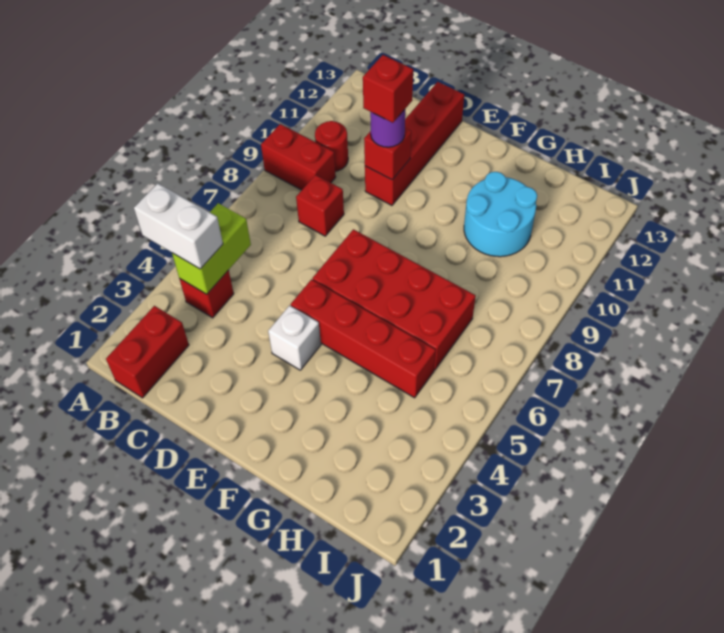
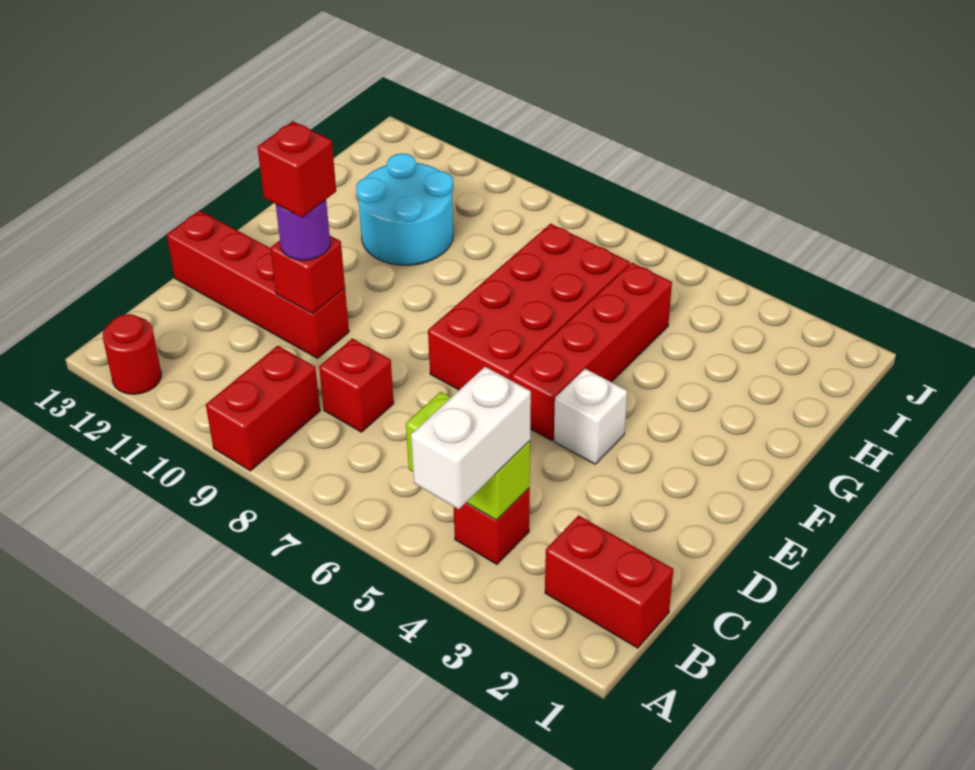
red round brick B10 level 1 -> red round brick A12 level 1

